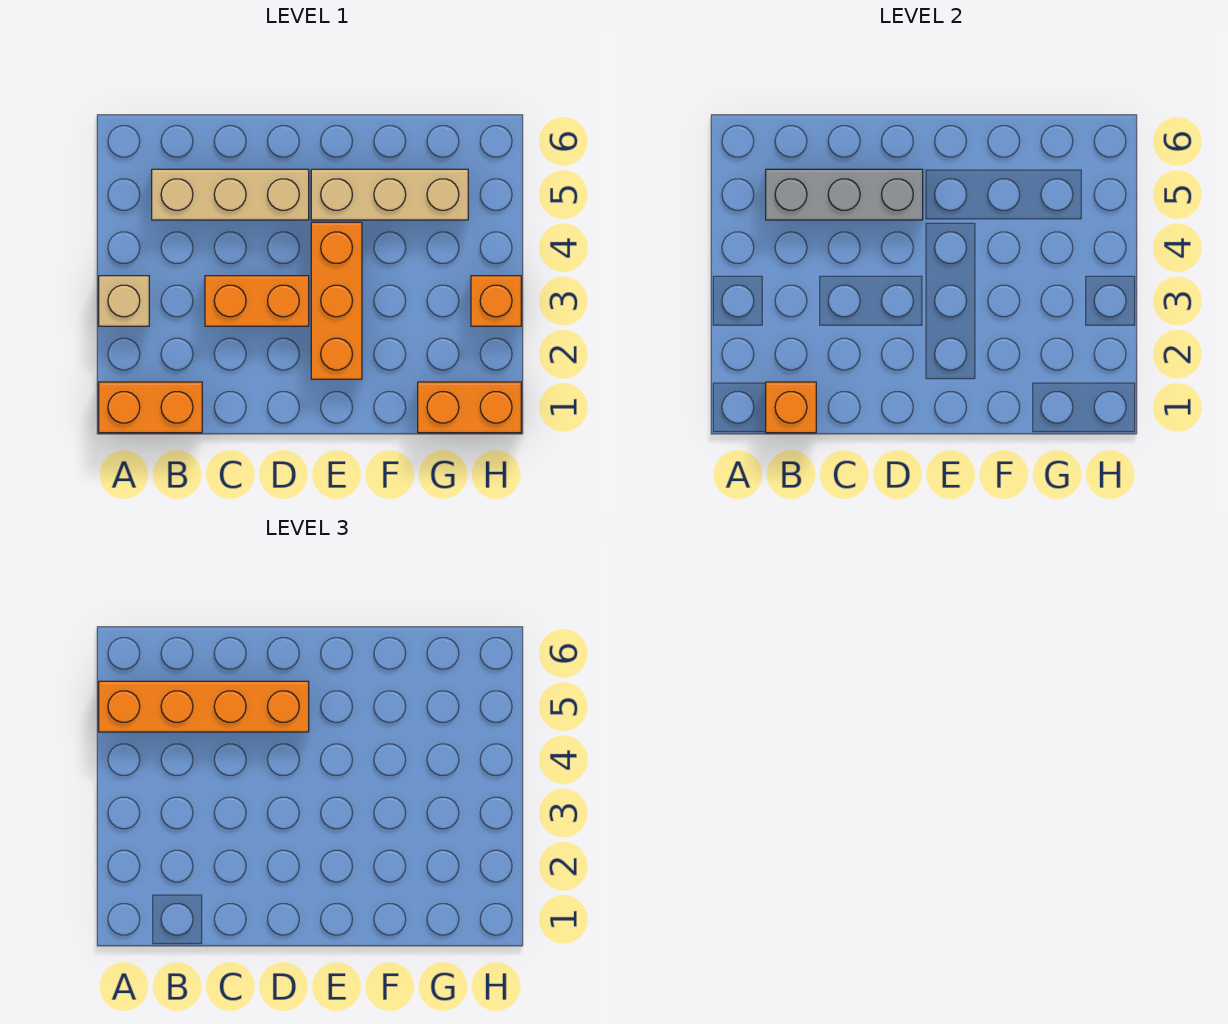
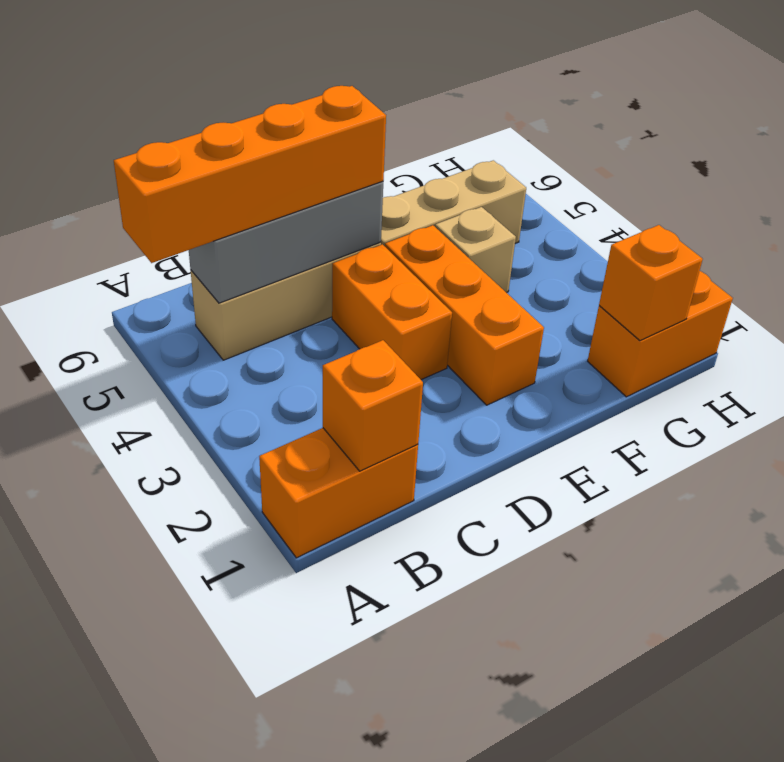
tan brick A3 level 1 -> tan brick F4 level 1
orange brick C3:D3 level 1 -> orange brick D3:D4 level 1
orange brick H3 level 1 -> orange brick G1 level 2

